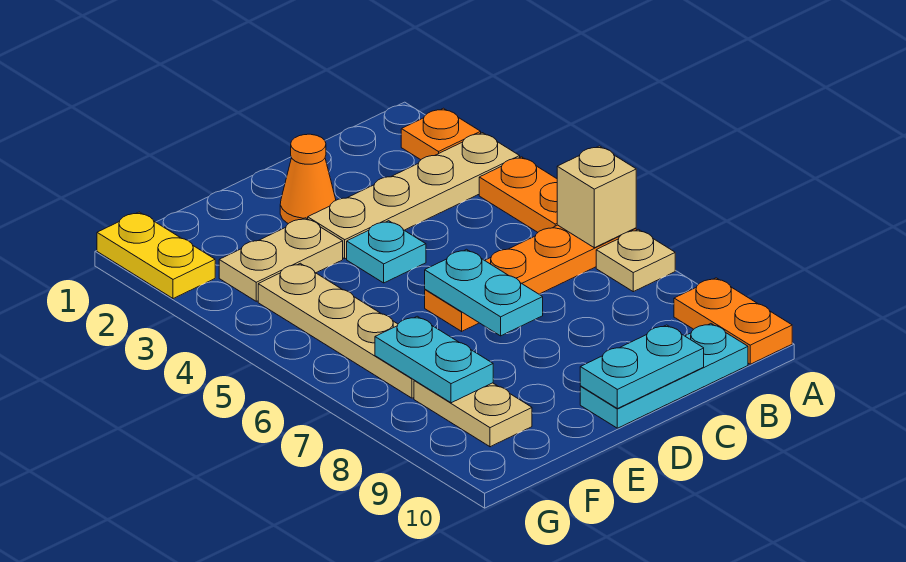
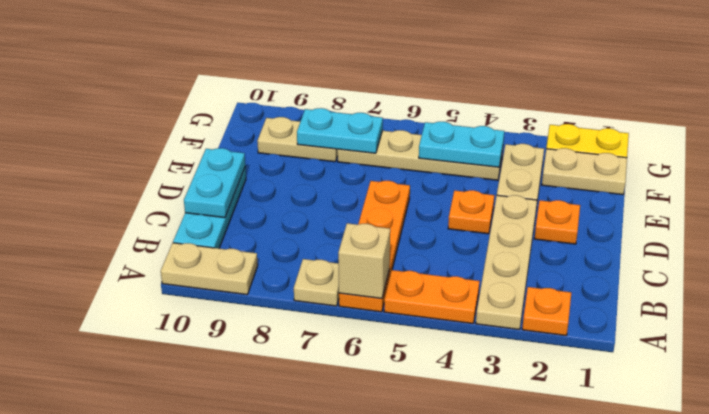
orange plate A9:A10 level 1 -> tan plate A9:A10 level 1
orange cone D2 level 1 -> orange plate D2 level 1
cyan plate D4 level 1 -> orange plate D4 level 1
cyan plate D6:D7 level 2 -> cyan plate F4:F5 level 2
none -> tan plate F1:F2 level 1

